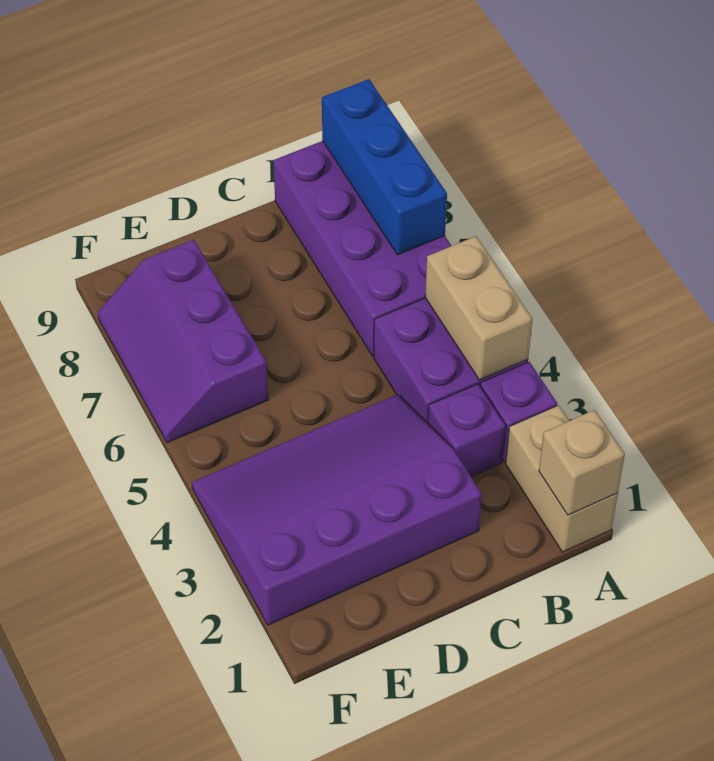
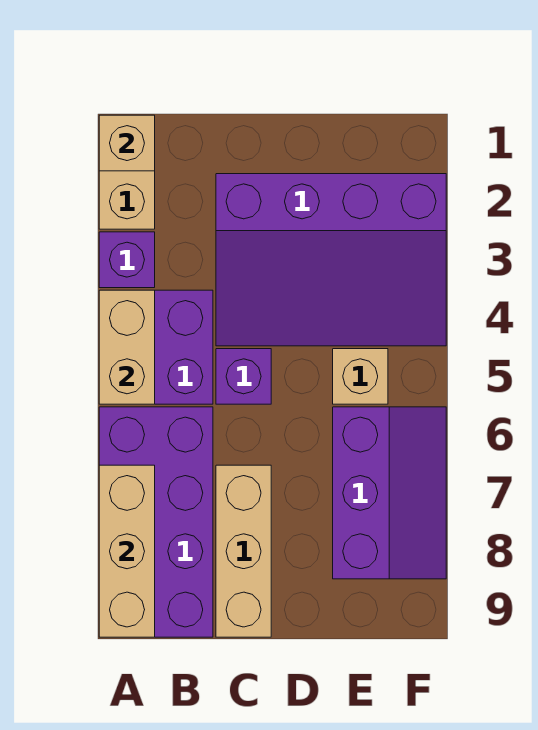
blue brick A7:A9 level 2 -> tan brick A7:A9 level 2
purple brick B3 level 1 -> purple brick C5 level 1
none -> tan brick C7:C9 level 1
none -> tan brick E5 level 1

